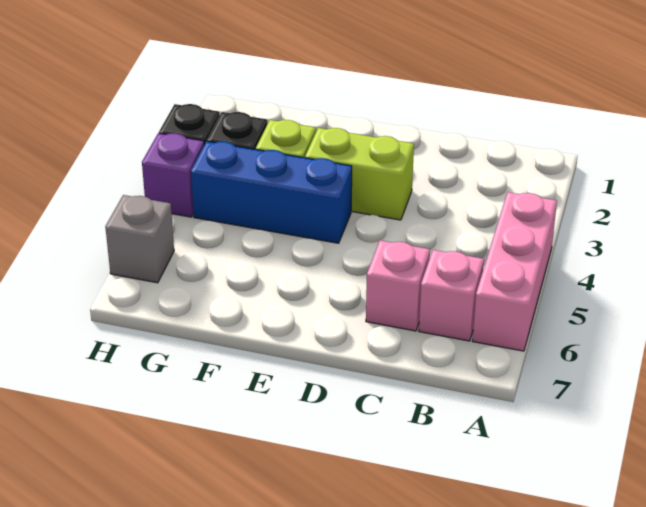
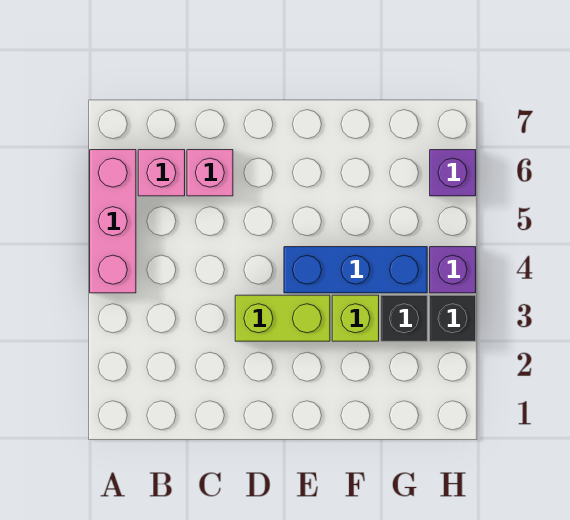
grey brick H6 level 1 -> purple brick H6 level 1

